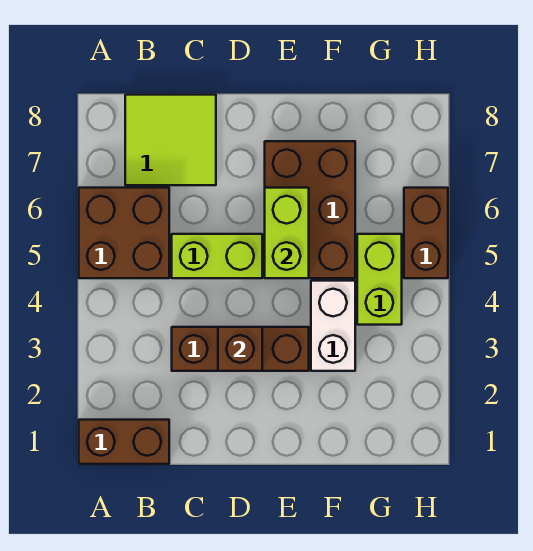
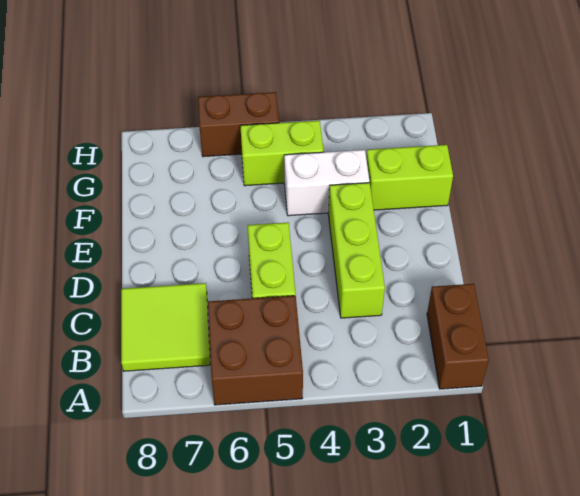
brown brick C3:E3 level 1 -> lime brick C3:E3 level 1
brown brick D3 level 2 -> none
brown brick E5:F7 level 1 -> none
lime brick E5:E6 level 2 -> lime brick F1:F2 level 1

